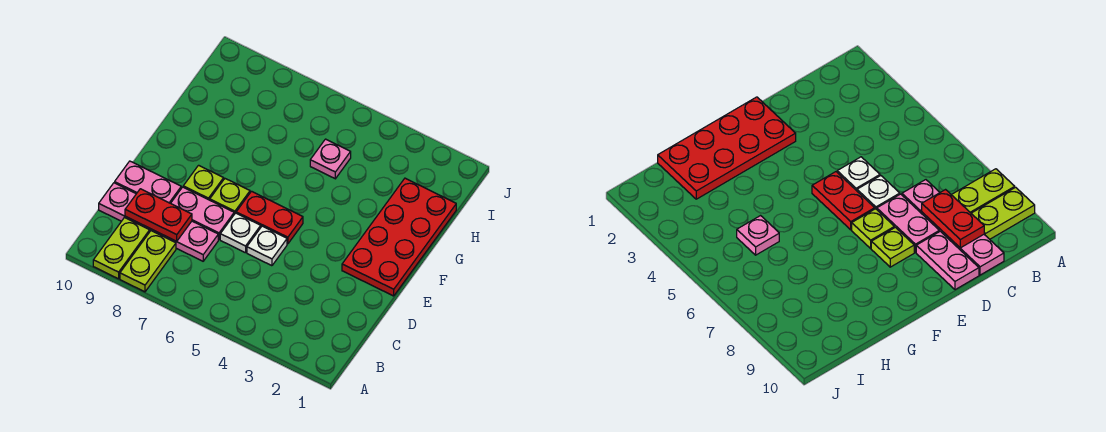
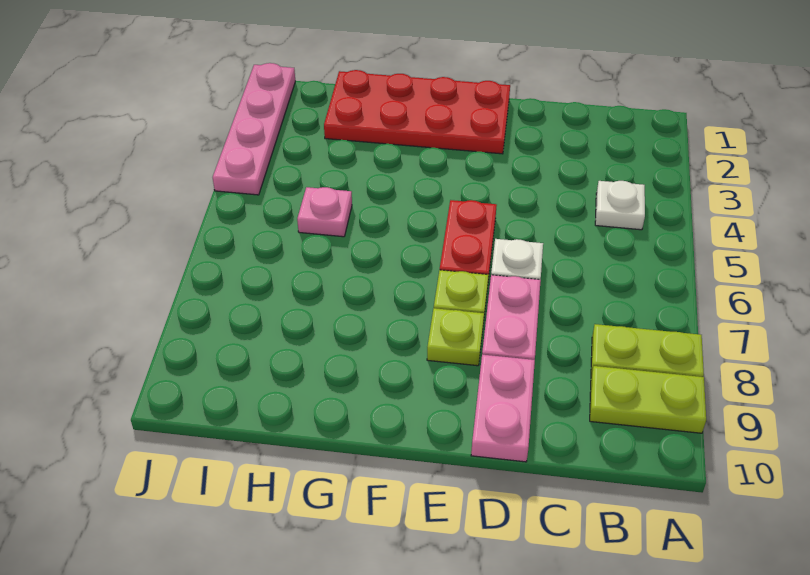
pink plate C7:C10 level 1 -> pink plate J1:J4 level 1
red plate C8:C9 level 2 -> none
white plate D5 level 1 -> white plate B4 level 1

